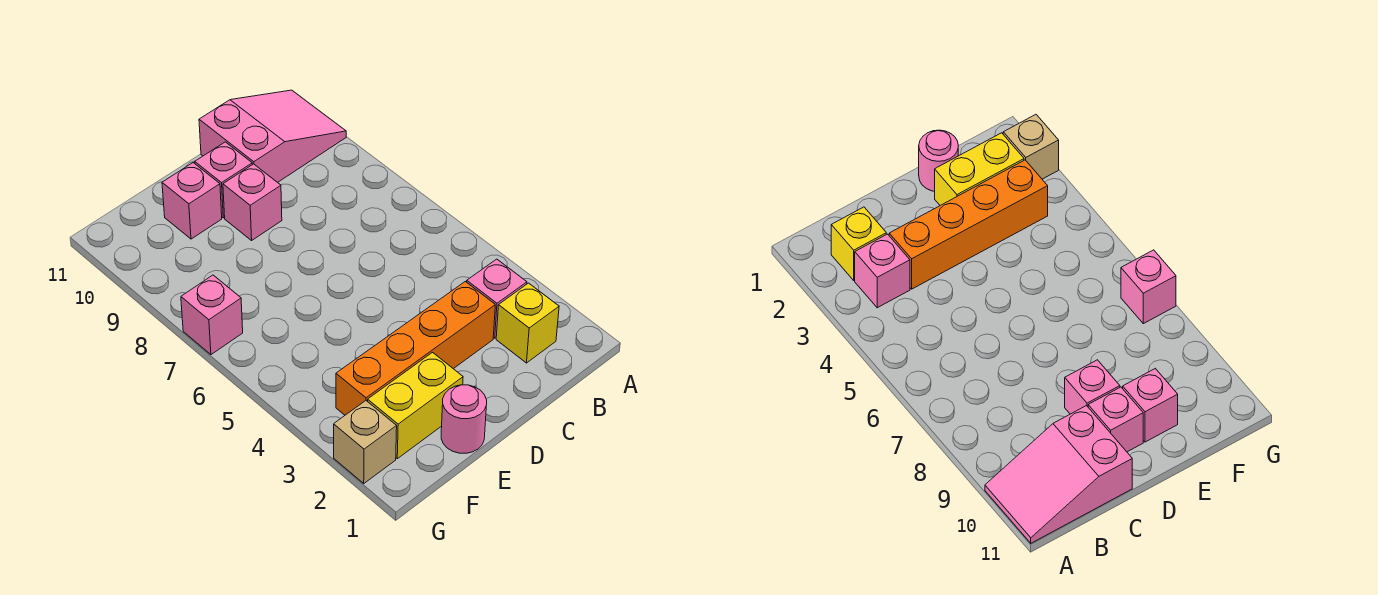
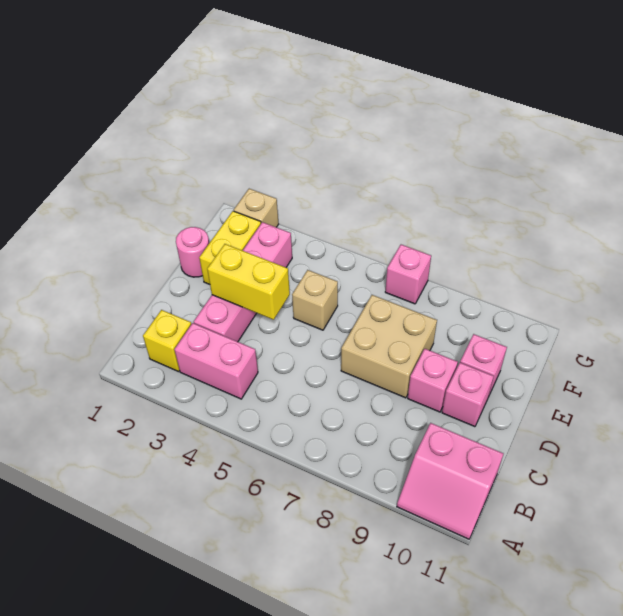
pink slope A10:C11 level 1 top C -> pink slope A10:B11 level 1 top B
pink brick B3 level 1 -> pink brick B3:B4 level 1
orange brick C3:F3 level 1 -> pink brick C3:F3 level 1
none -> yellow brick D3:D4 level 2
none -> tan brick D7:E8 level 1
none -> tan brick E5 level 1

